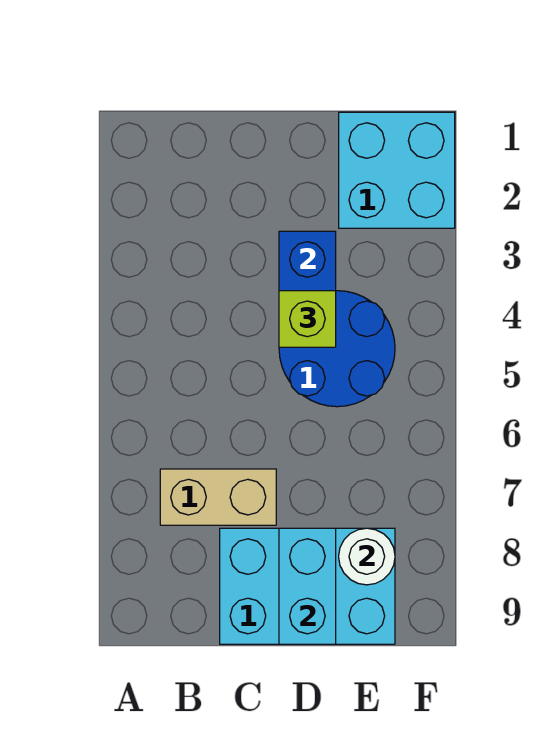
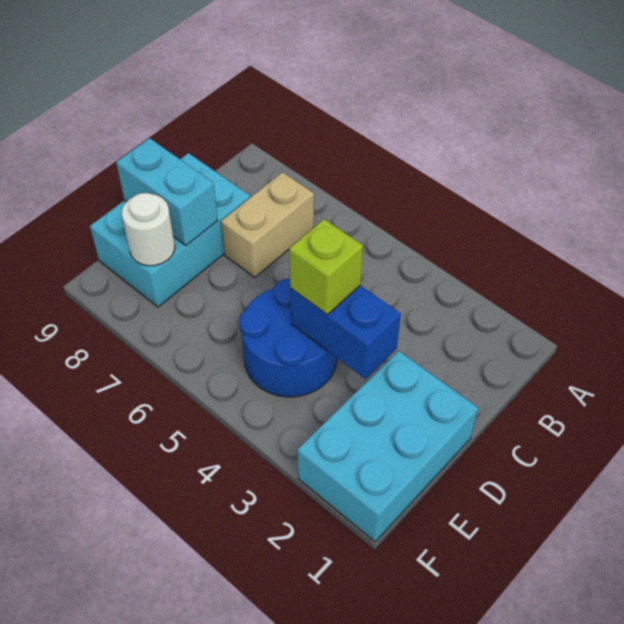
cyan brick E1:F2 level 1 -> cyan brick D1:F2 level 1

